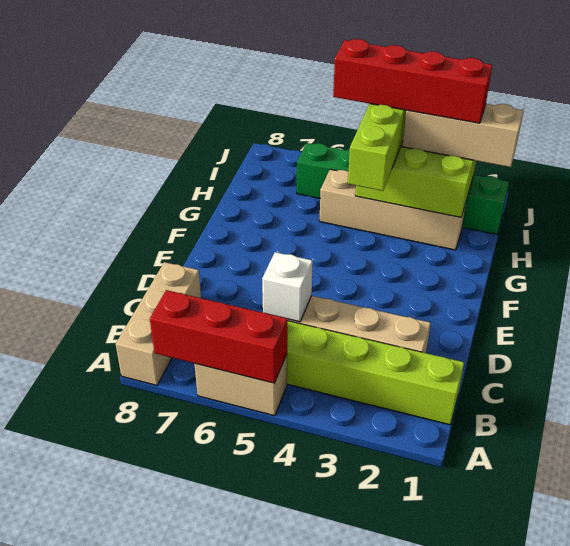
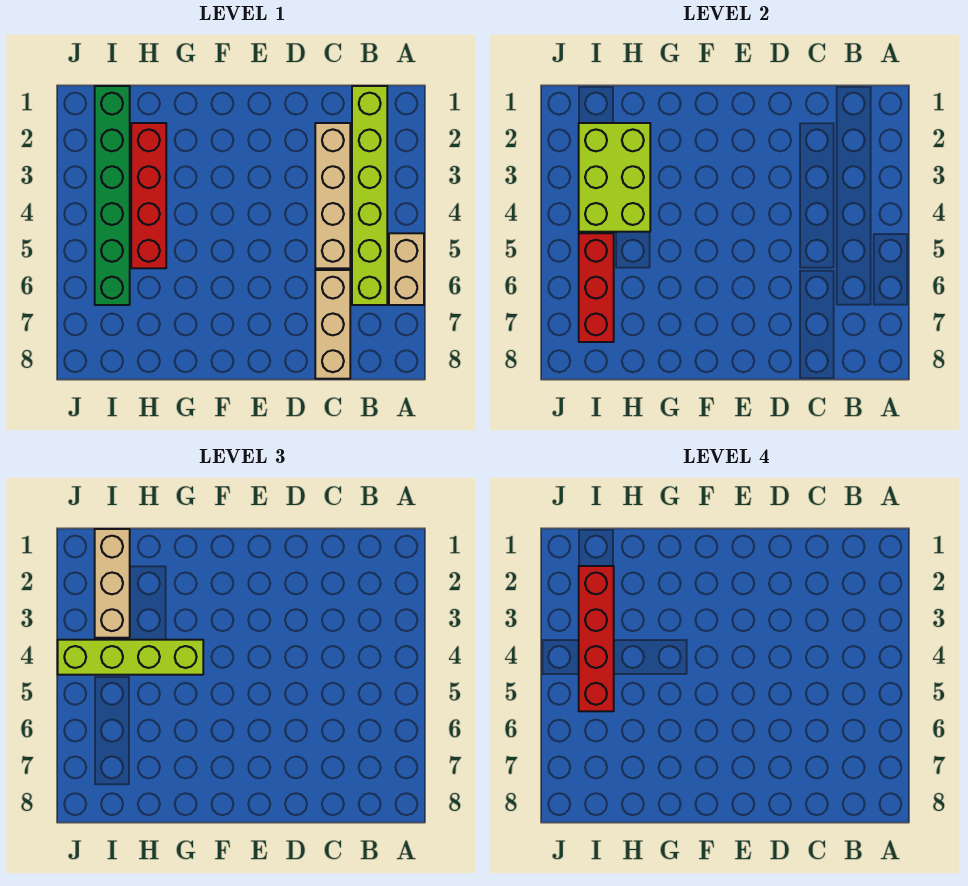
red brick A5:A7 level 2 -> red brick I5:I7 level 2
tan brick A8:C8 level 1 -> tan brick C6:C8 level 1
white brick C5 level 2 -> none
tan brick H2:H5 level 1 -> red brick H2:H5 level 1

